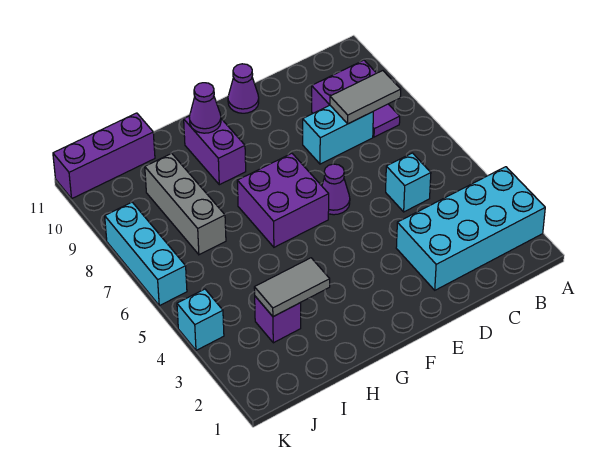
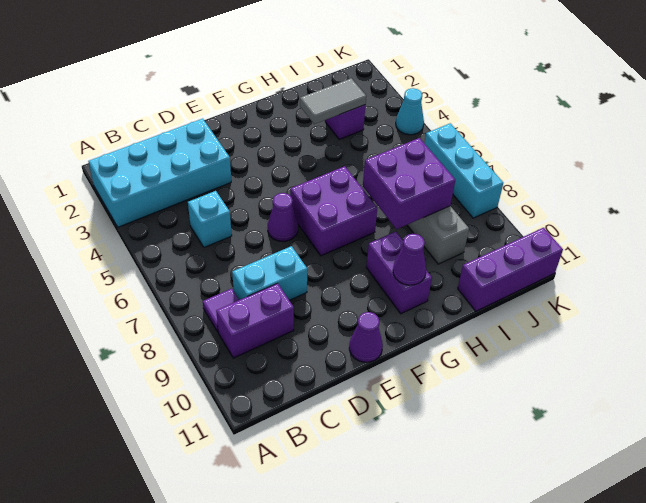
grey tile B8:C8 level 2 -> none
none -> purple brick H7:I8 level 2
cyan brick K4 level 1 -> cyan cone K4 level 1

